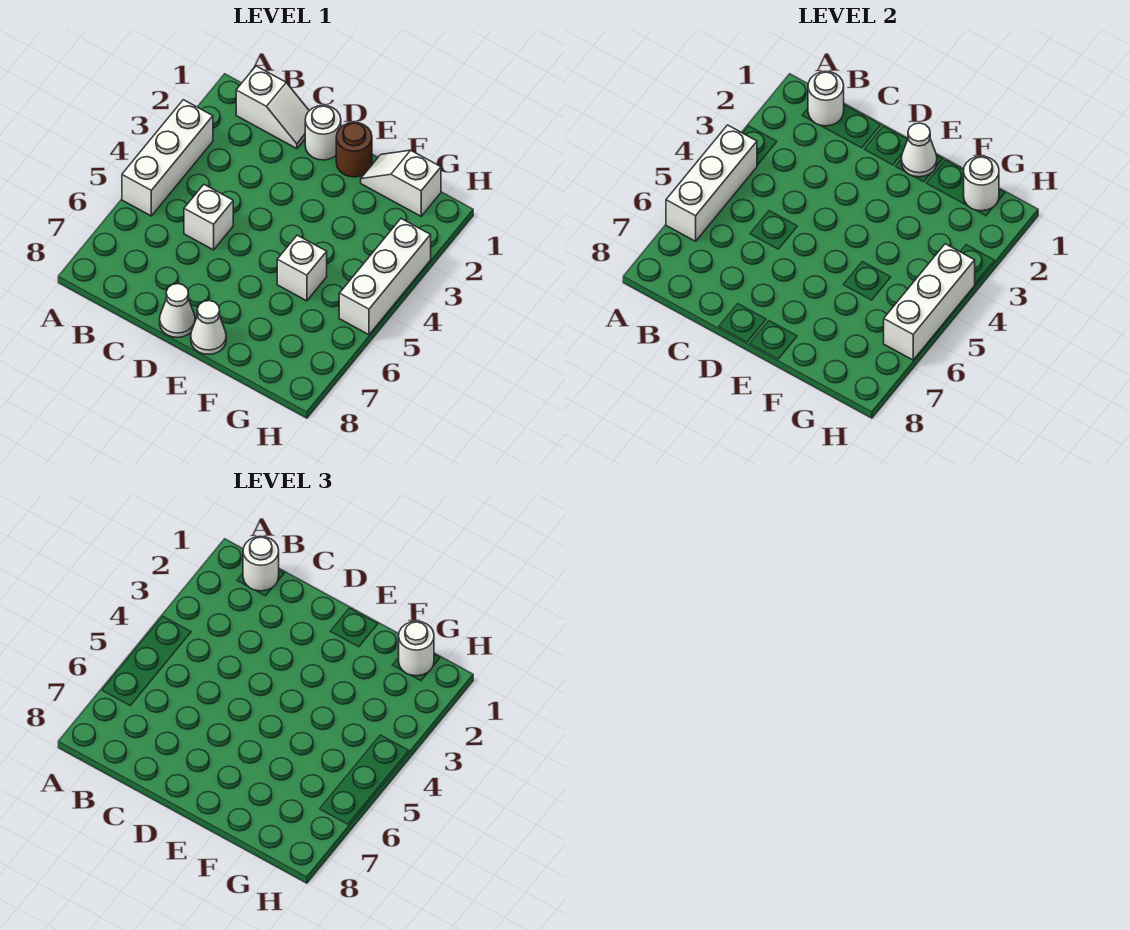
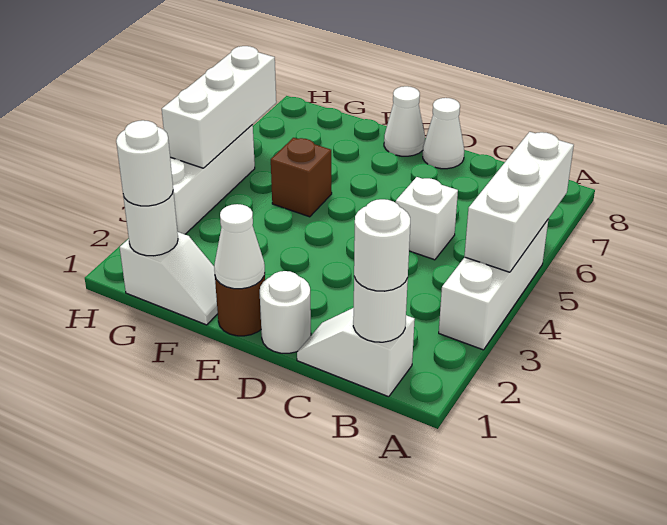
white brick F5 level 1 -> brown brick F5 level 1

